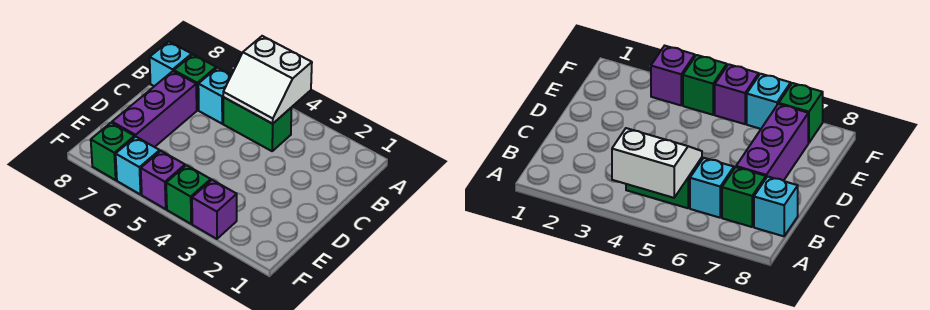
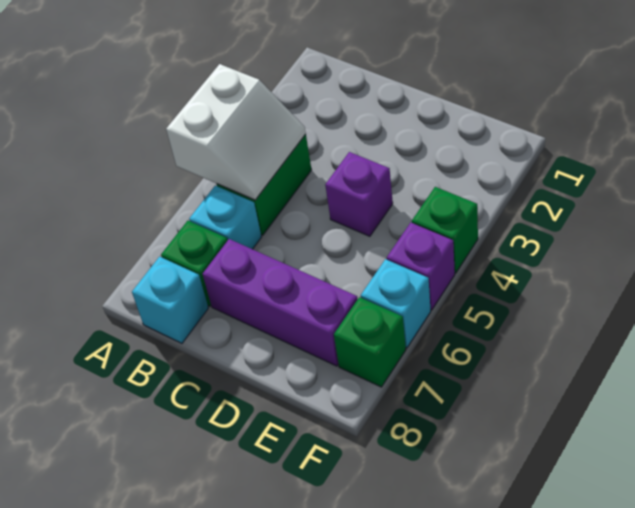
purple brick F3 level 1 -> purple brick D4 level 1

